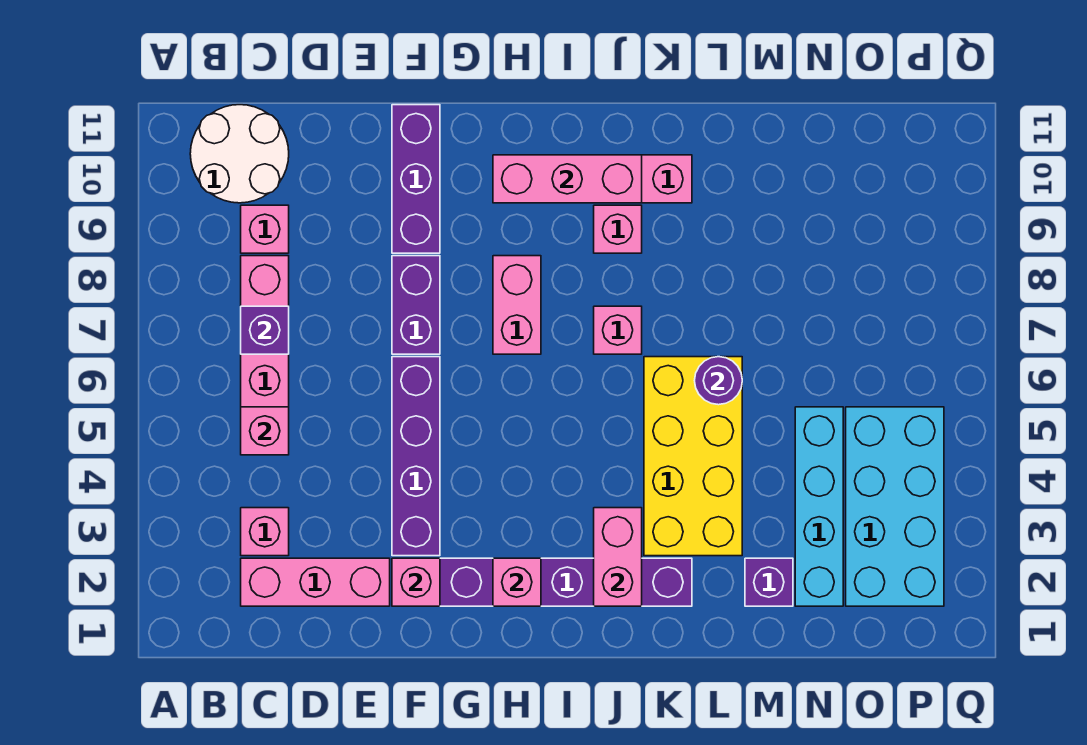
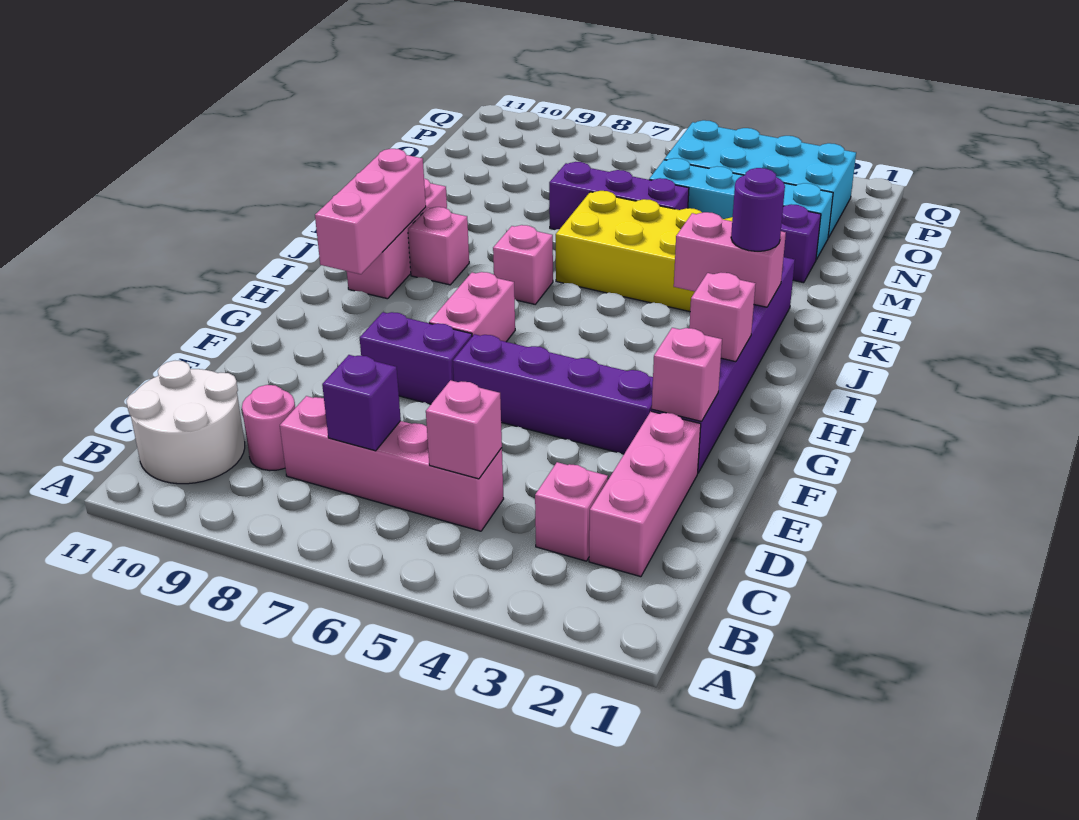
pink brick C9 level 1 -> pink round brick C9 level 1
purple brick F9:F11 level 1 -> purple brick M5:M7 level 1
pink brick H7:H8 level 1 -> pink brick G7:H7 level 1
purple round brick L6 level 2 -> purple round brick J2 level 3

